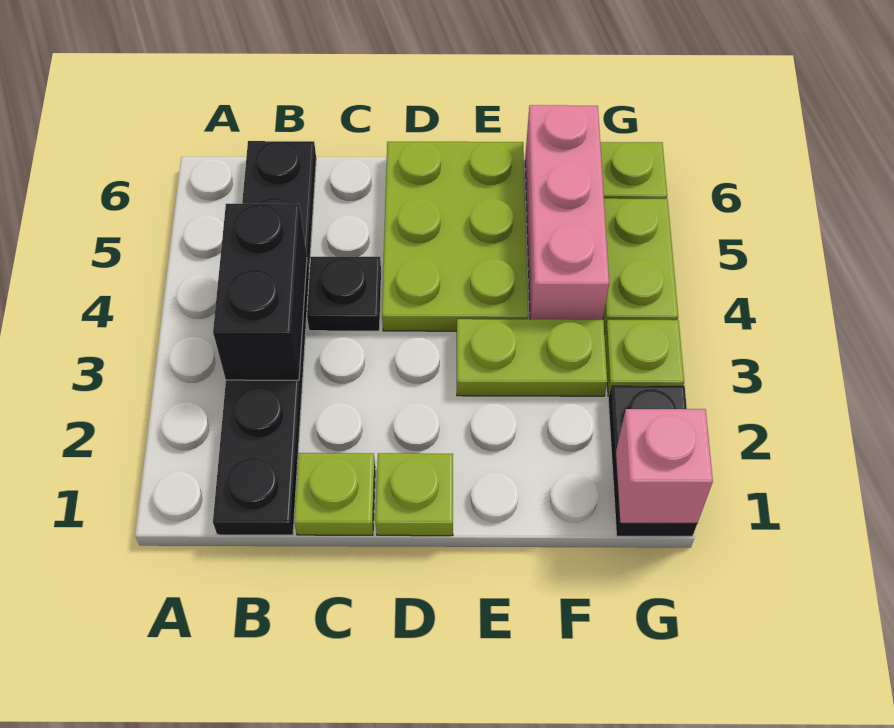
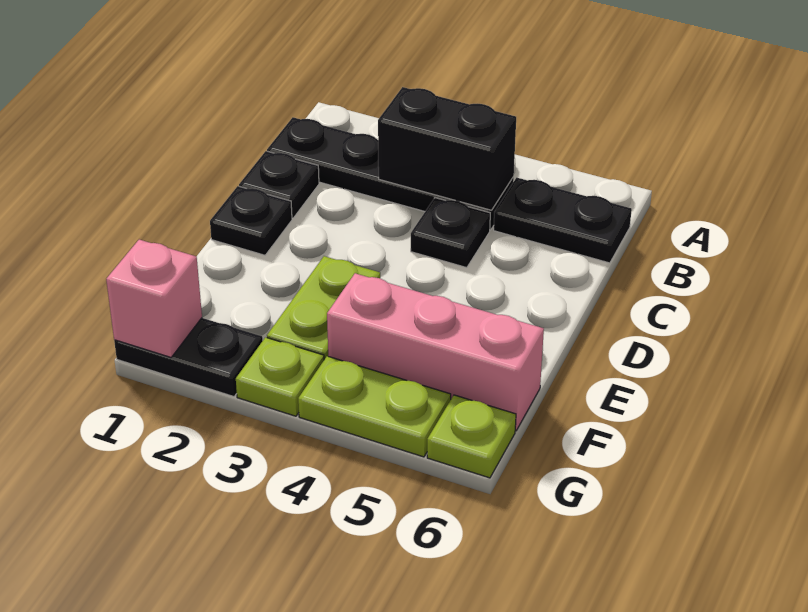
lime plate C1 level 1 -> black plate C1 level 1
lime plate D1 level 1 -> black plate D1 level 1
lime plate D4:E6 level 1 -> none

